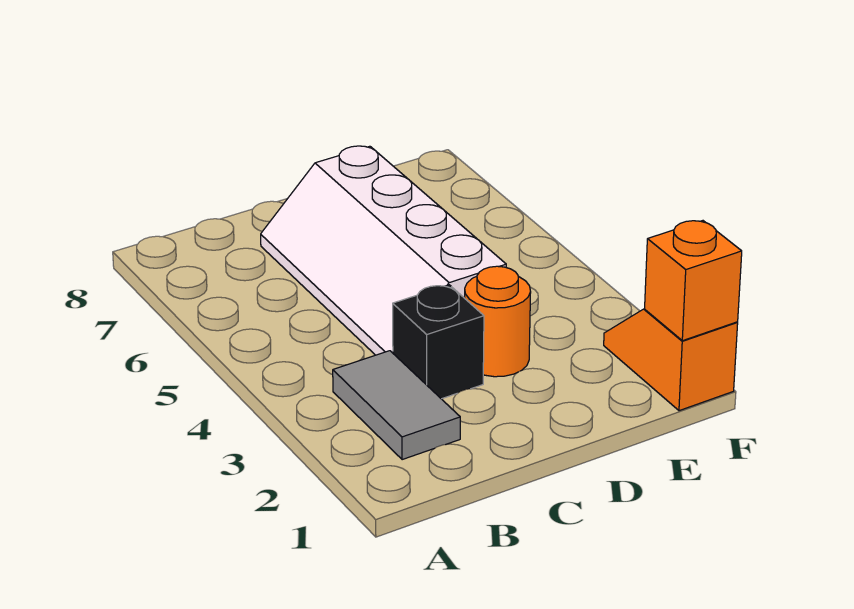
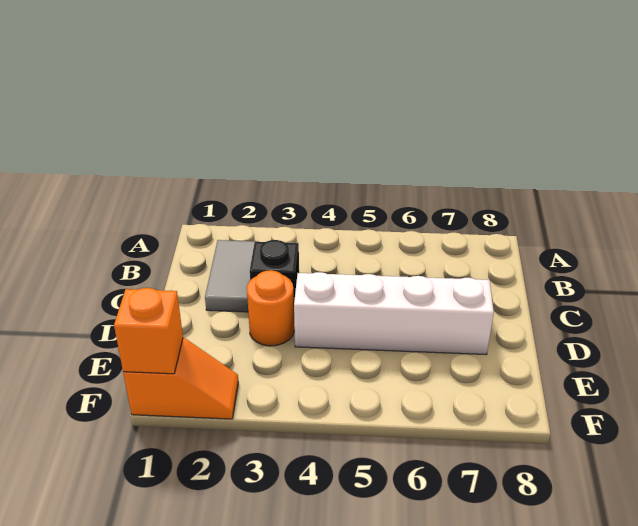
grey tile B2:B3 level 1 -> grey tile B2:C2 level 1

